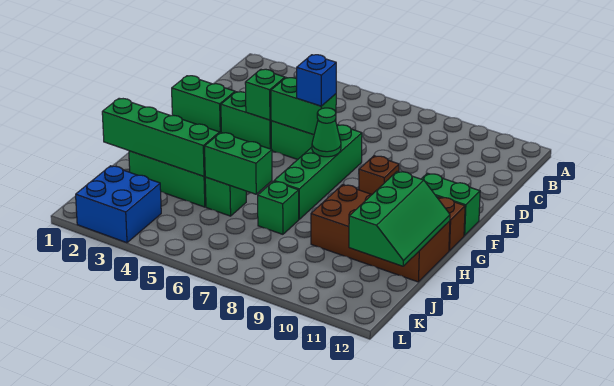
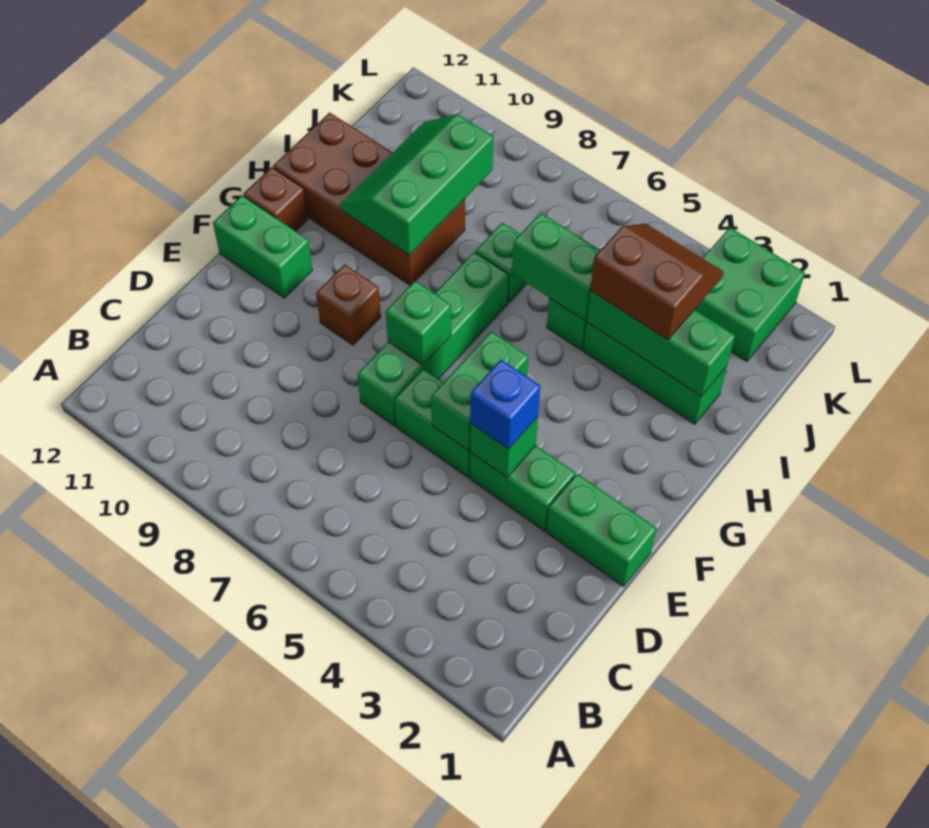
green brick E5:E6 level 2 -> green brick E5:F5 level 2
blue brick E6 level 3 -> blue brick E4 level 3
green cone F7 level 2 -> green brick F7 level 2
green slope H11:J12 level 2 top 11 -> green slope H9:J10 level 2 top 9
green brick I1:I4 level 2 -> green brick I2:I4 level 2
none -> brown slope I3:J4 level 3 top I
blue brick K2:L3 level 1 -> green brick K2:L3 level 1

